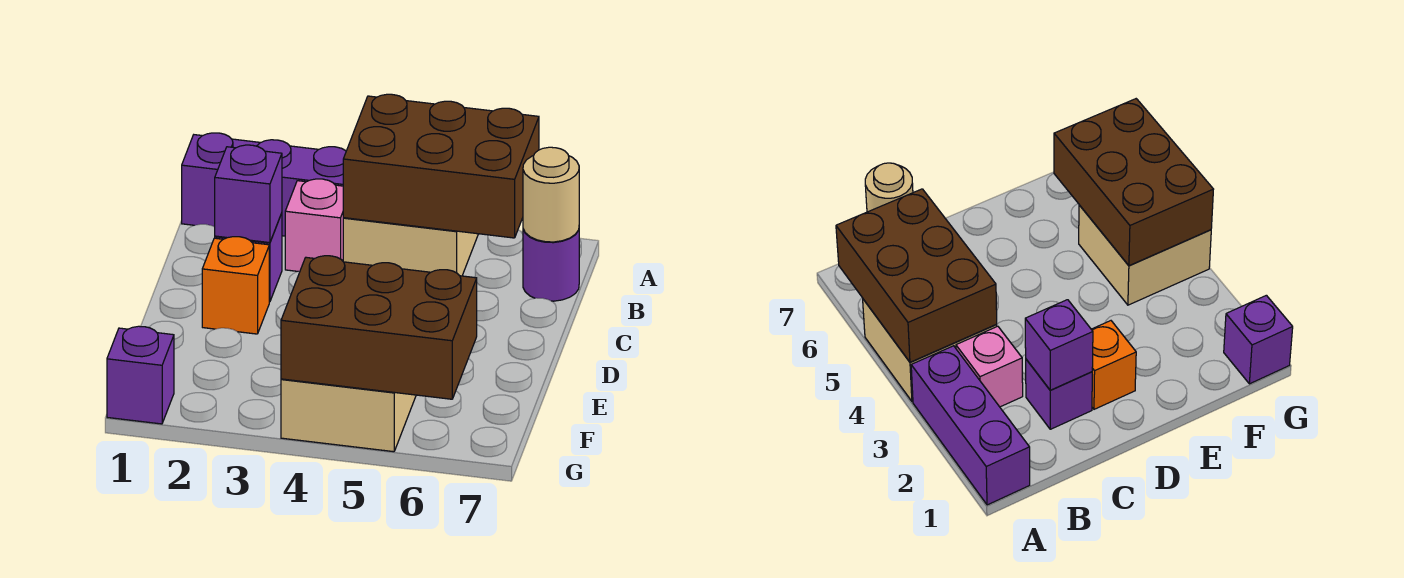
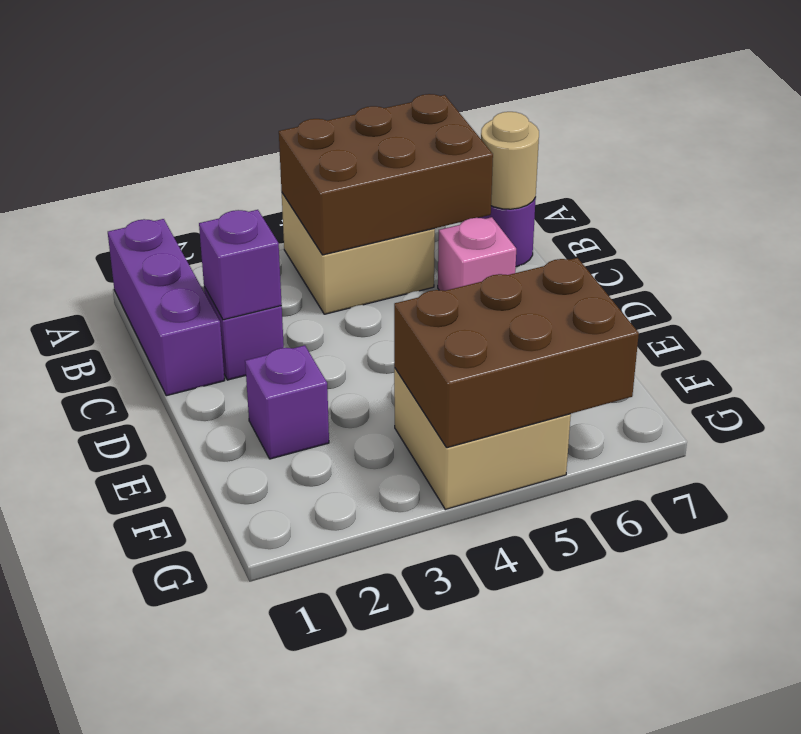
purple brick A1:A3 level 1 -> purple brick A1:C1 level 1
pink brick B3 level 1 -> pink brick C6 level 1
orange brick D2 level 1 -> none
purple brick G1 level 1 -> purple brick E2 level 1

